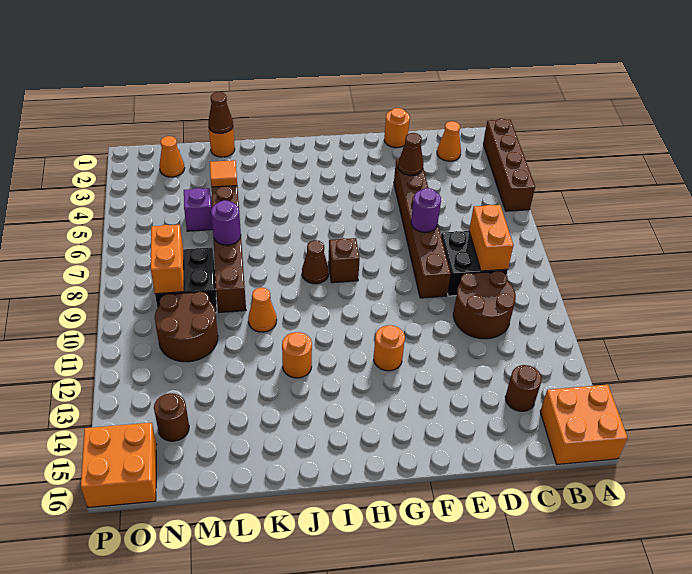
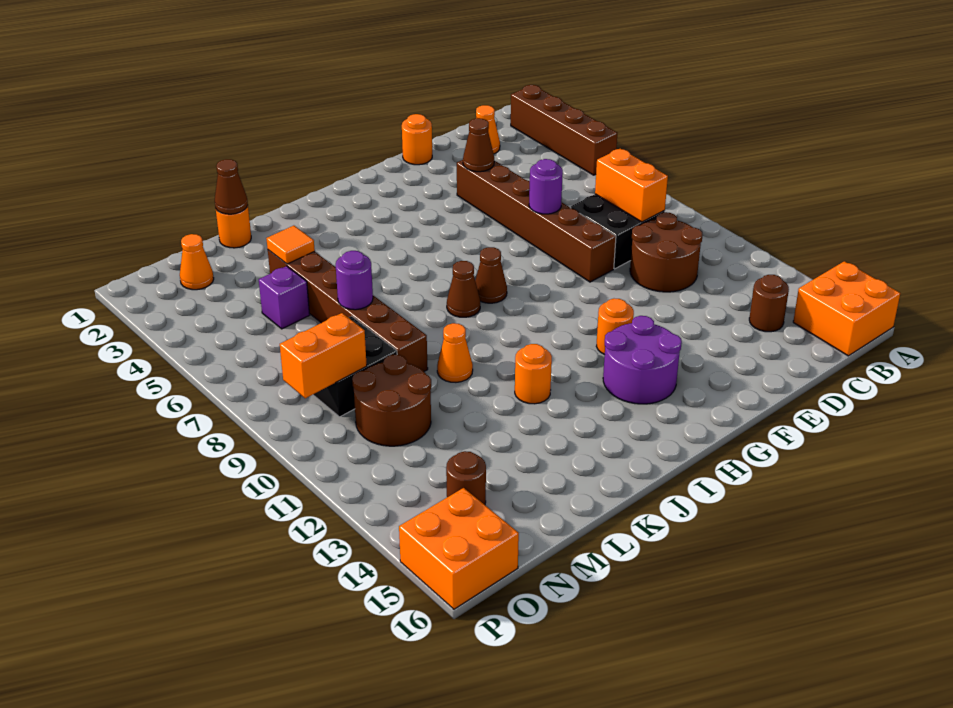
none -> purple round brick G13:H14 level 1
brown brick H8 level 1 -> brown cone H8 level 1
orange brick N8:N9 level 2 -> orange brick N9:O9 level 2

